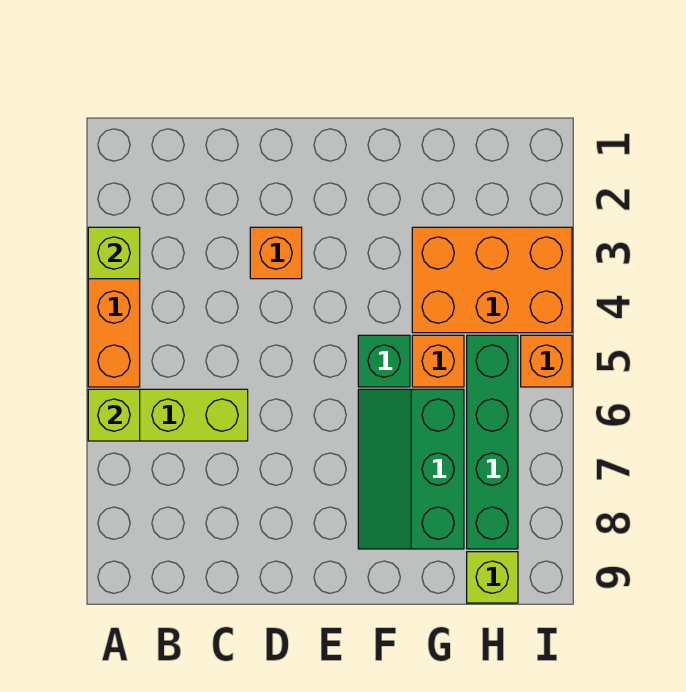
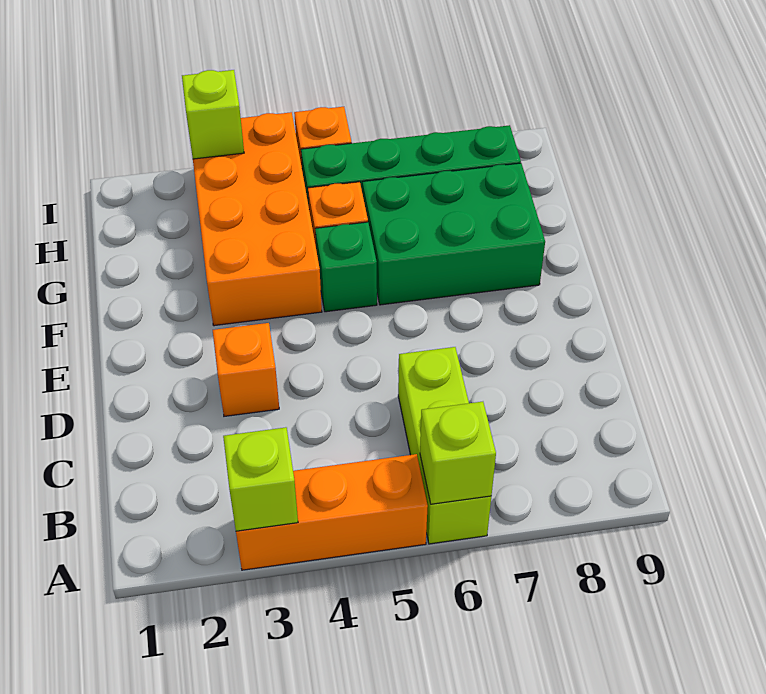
green slope F6:G8 level 1 top G -> green brick F6:G8 level 1
orange brick G3:I4 level 1 -> orange brick F3:I4 level 1
lime brick H9 level 1 -> lime brick I3 level 2

